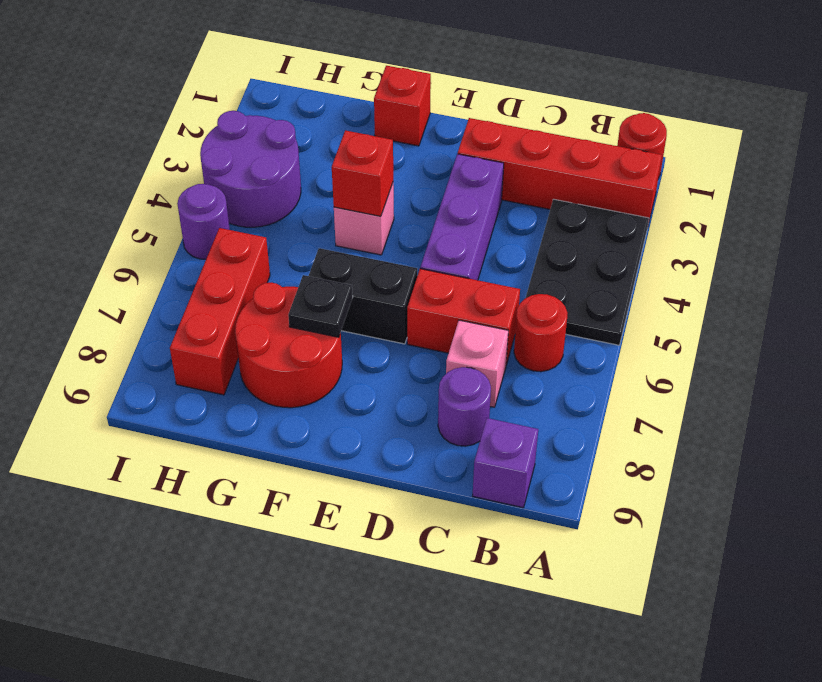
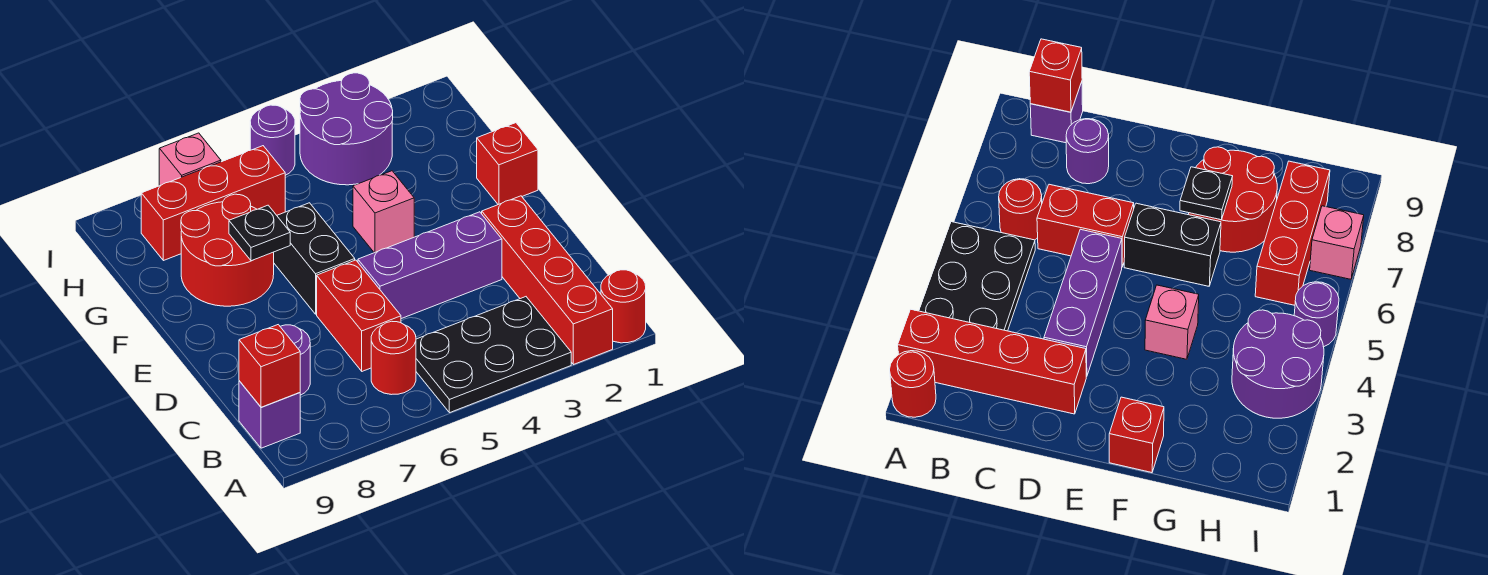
pink brick C7 level 1 -> pink brick I7 level 1
red brick F4 level 2 -> red brick B9 level 2

